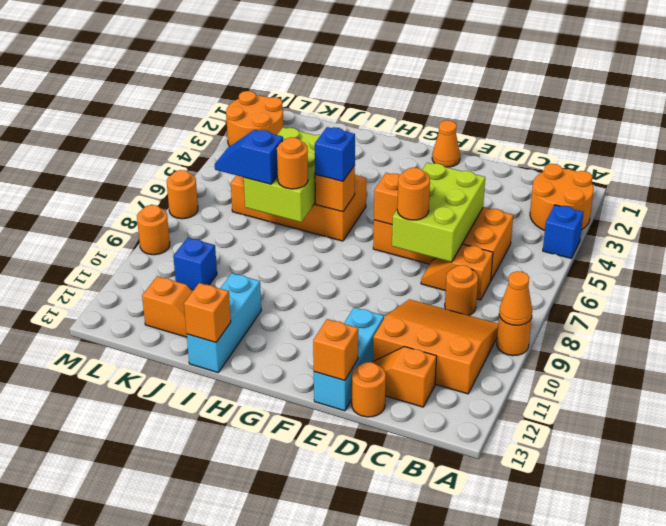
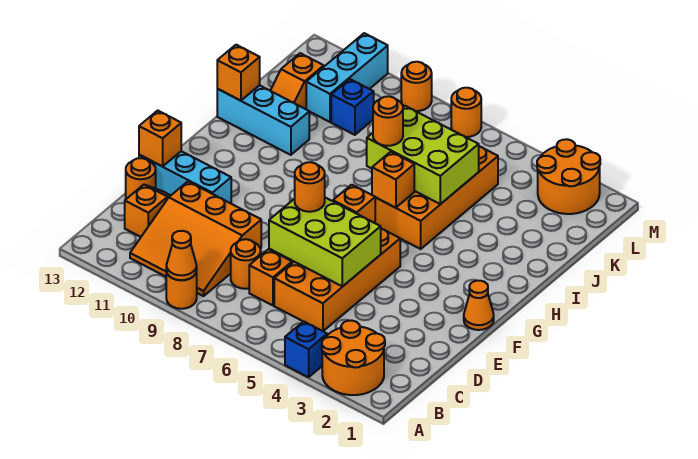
orange slope B9:D11 level 1 top 11 -> orange slope B9:D11 level 1 top D
blue brick H6 level 3 -> none
blue slope J7:K7 level 3 top J -> none
none -> cyan brick K11:M11 level 1

